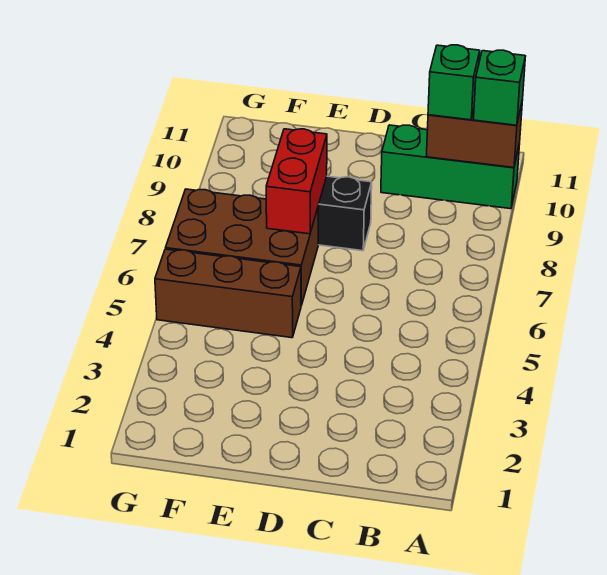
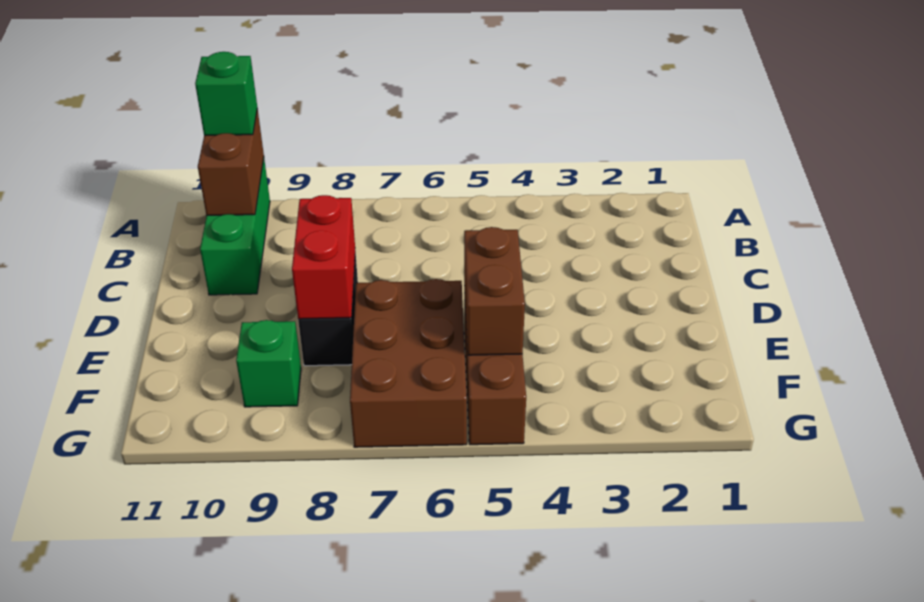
green brick B10 level 3 -> green brick F9 level 1
none -> brown brick E5:F5 level 2
red brick E7:E8 level 2 -> red brick D8:E8 level 2

